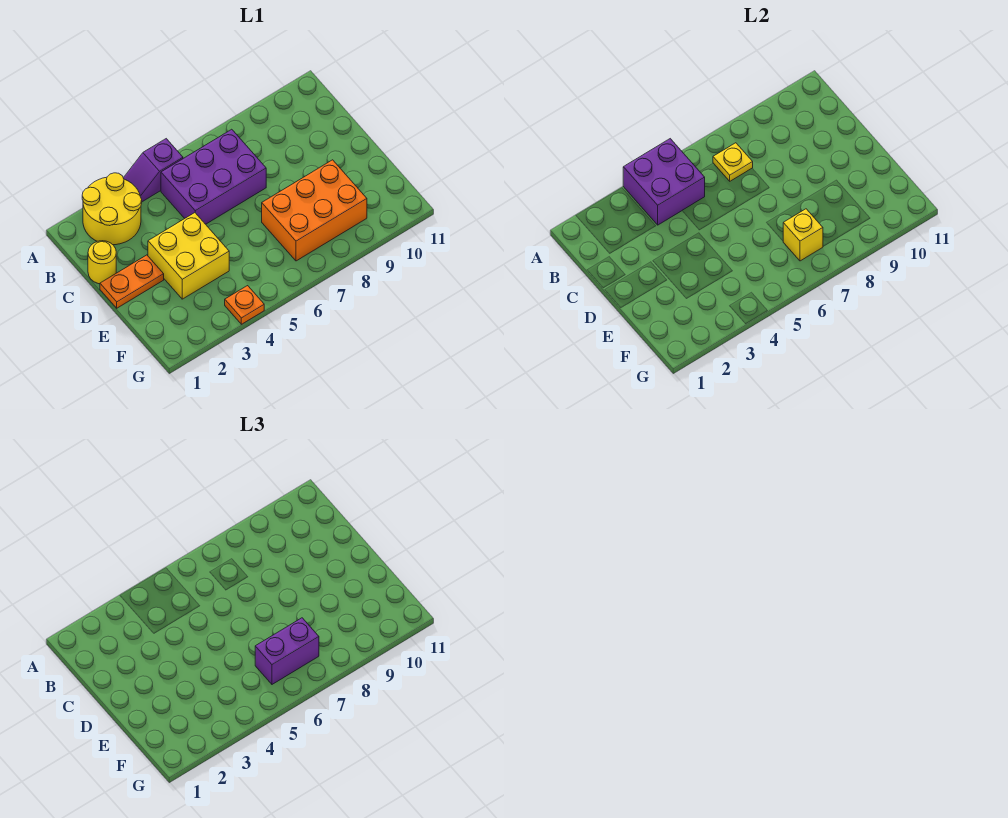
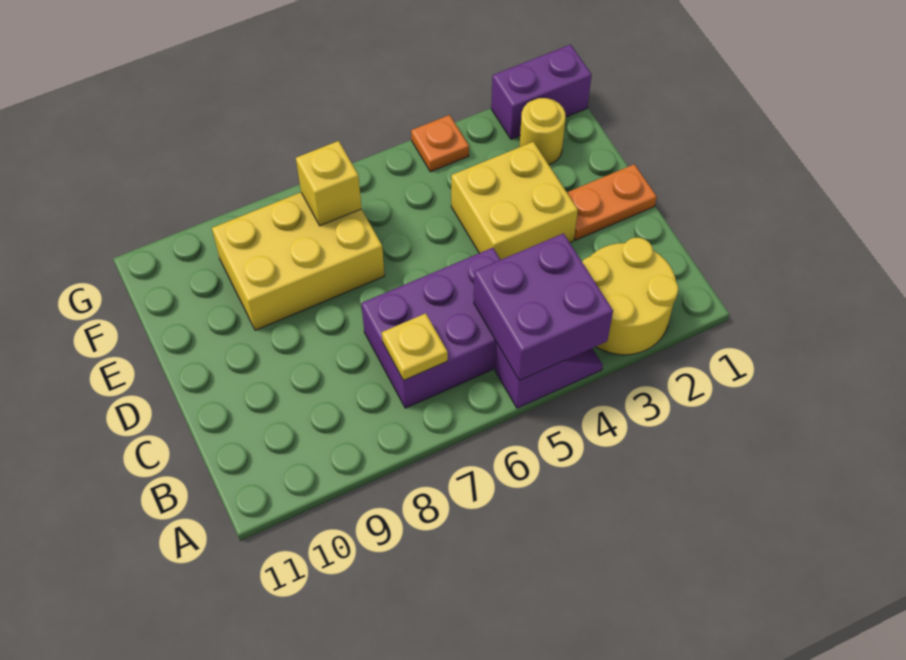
yellow round brick C1 level 1 -> yellow round brick F2 level 1
orange brick E7:F9 level 1 -> yellow brick E7:F9 level 1
purple brick F6:F7 level 3 -> purple brick G1:G2 level 1

